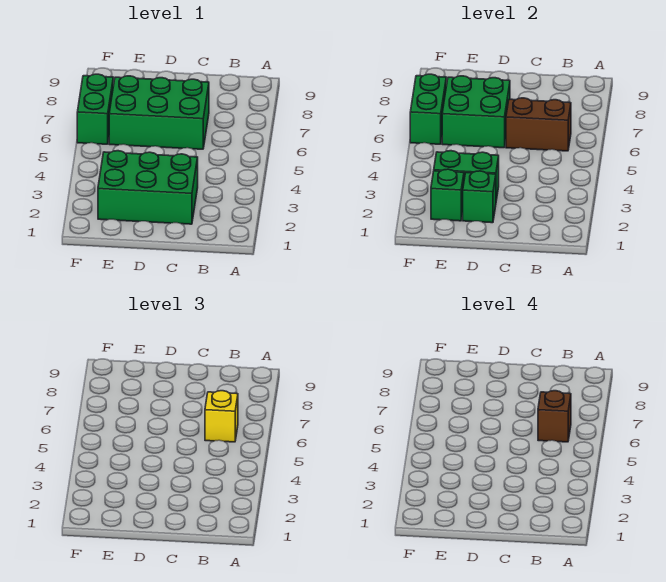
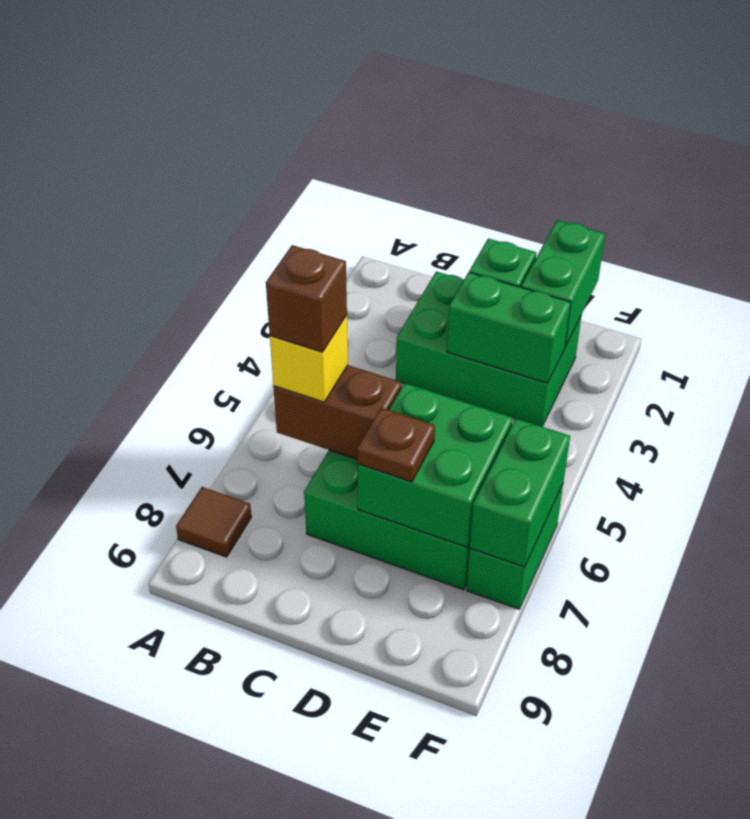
none -> brown tile A8 level 1
none -> brown plate D7 level 3
green brick E2 level 2 -> green brick E1:E2 level 2

